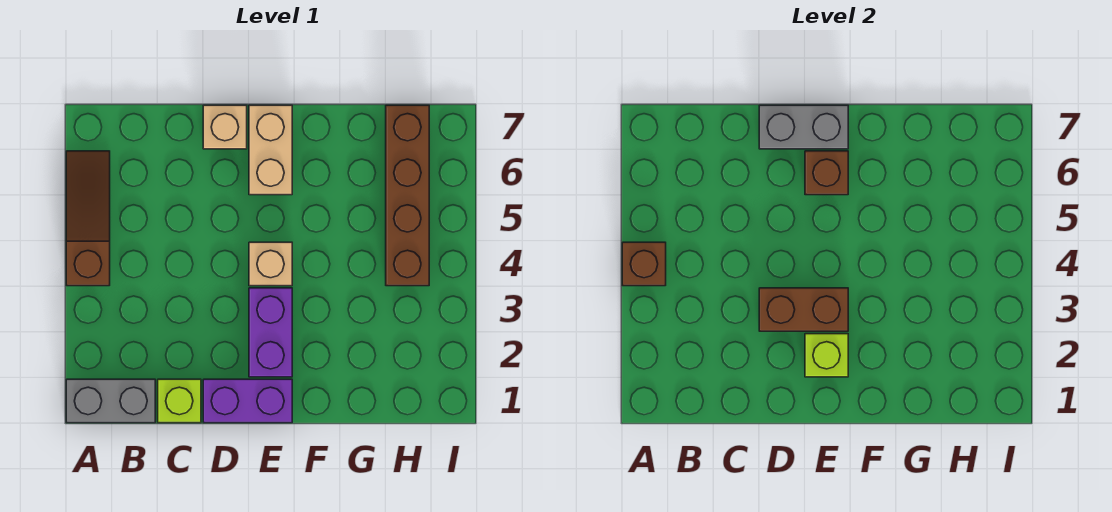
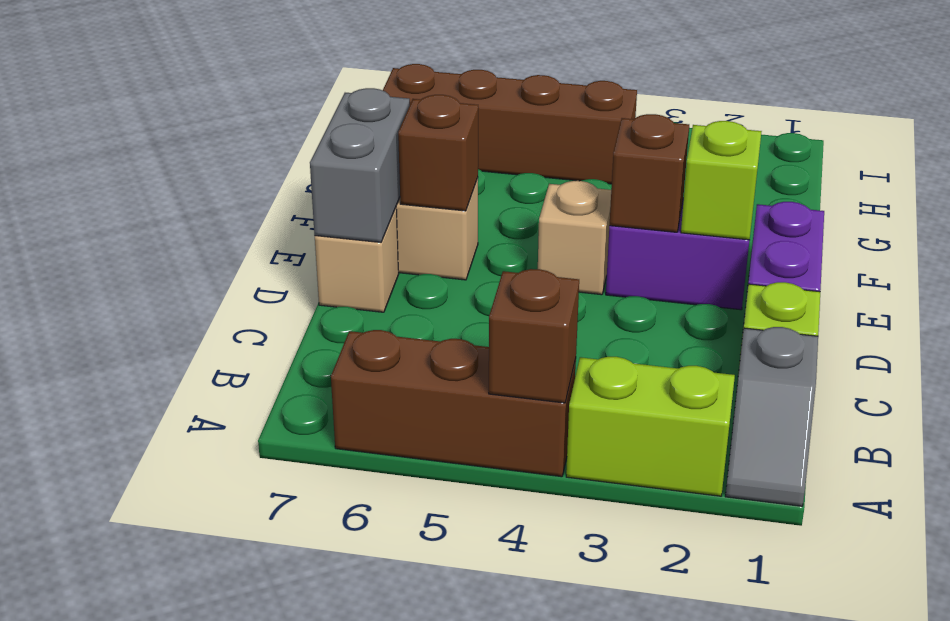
grey brick A1:B1 level 1 -> grey slope A1:B1 level 1 top B
none -> lime brick A2:A3 level 1
brown slope A4:A6 level 1 top 4 -> brown brick A4:A6 level 1
brown brick D3:E3 level 2 -> brown brick E3 level 2

